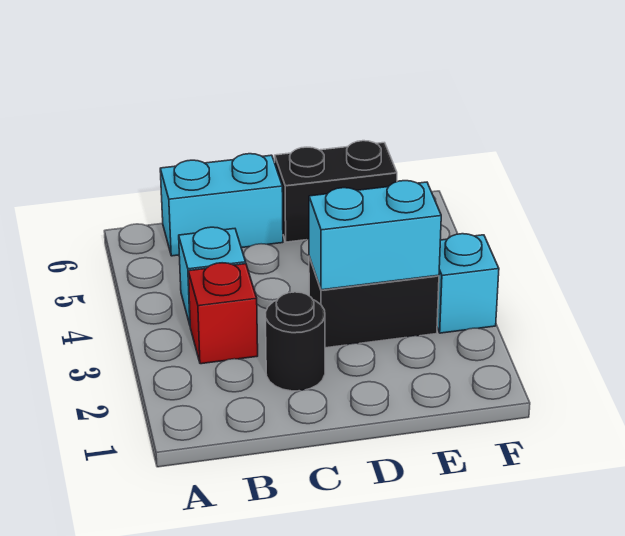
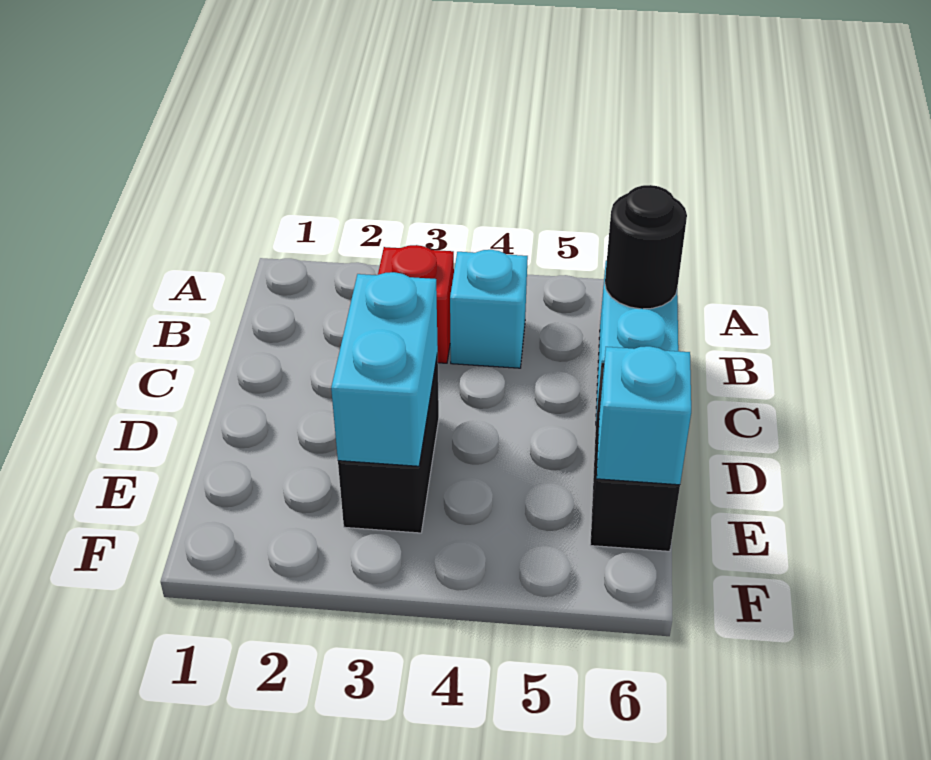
black round brick C2 level 1 -> black round brick B6 level 2
cyan brick F3 level 1 -> cyan brick E6 level 2

